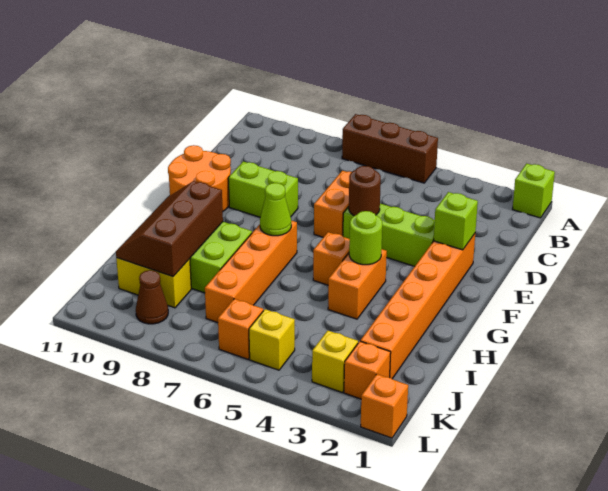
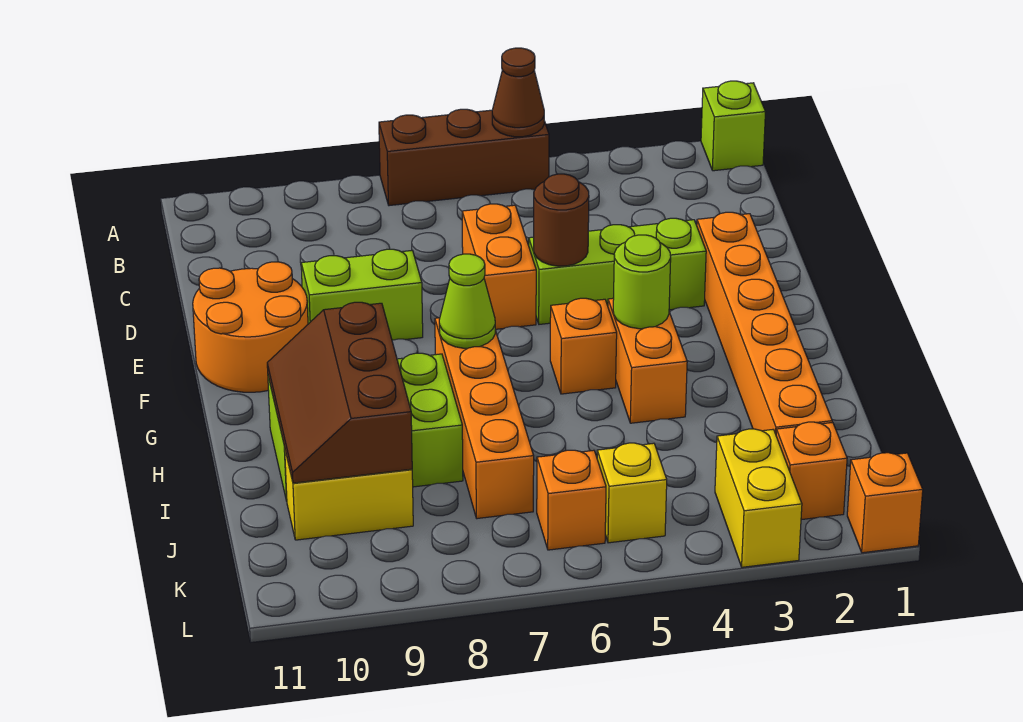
lime brick E2 level 2 -> none
yellow brick K3 level 1 -> yellow brick K3:L3 level 1
brown cone K9 level 1 -> brown cone A5 level 2

